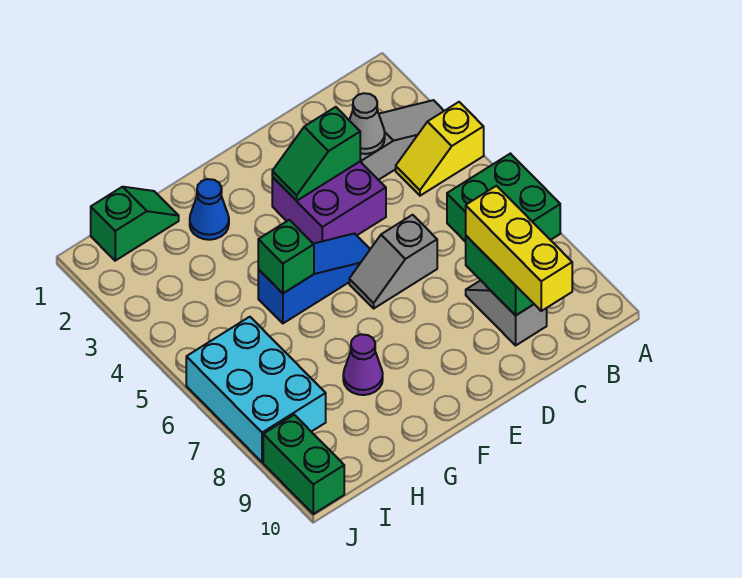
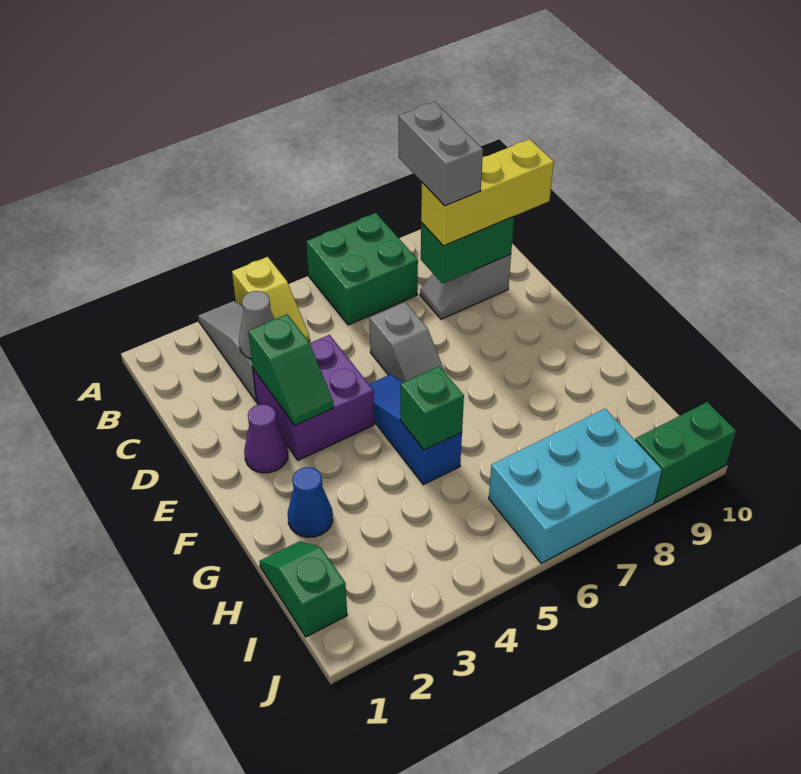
none -> grey brick B8:C8 level 4
purple cone G8 level 1 -> purple cone E2 level 1

